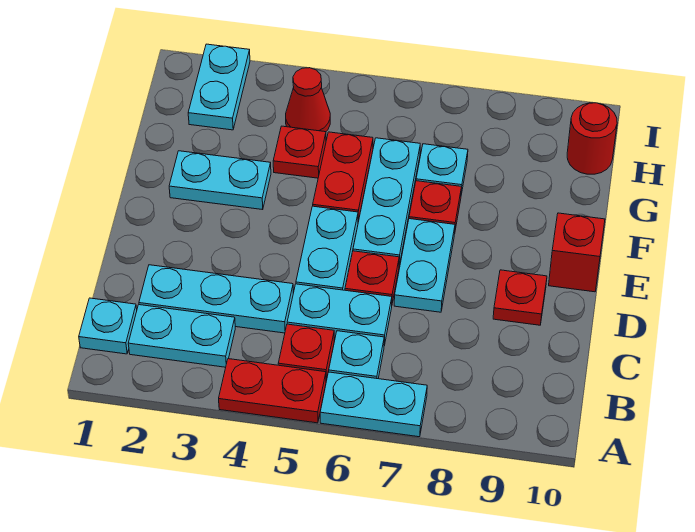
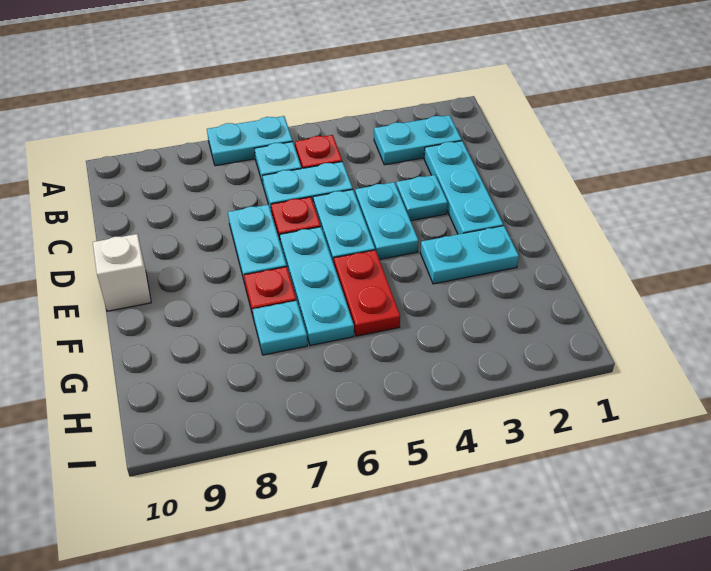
red plate A4:A5 level 1 -> none
cyan plate B1 level 1 -> cyan plate D3 level 1
cyan plate C2:C4 level 1 -> cyan plate C2:E2 level 1
red plate D9 level 1 -> none
red brick E10 level 1 -> white brick E10 level 1
red plate G4 level 1 -> none
cyan plate H2:I2 level 1 -> cyan plate D4:E4 level 1
red cone H4 level 1 -> none
red round brick H10 level 1 -> none

